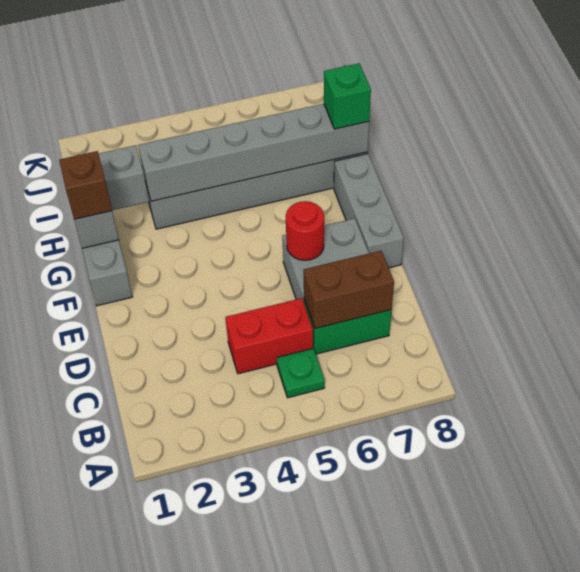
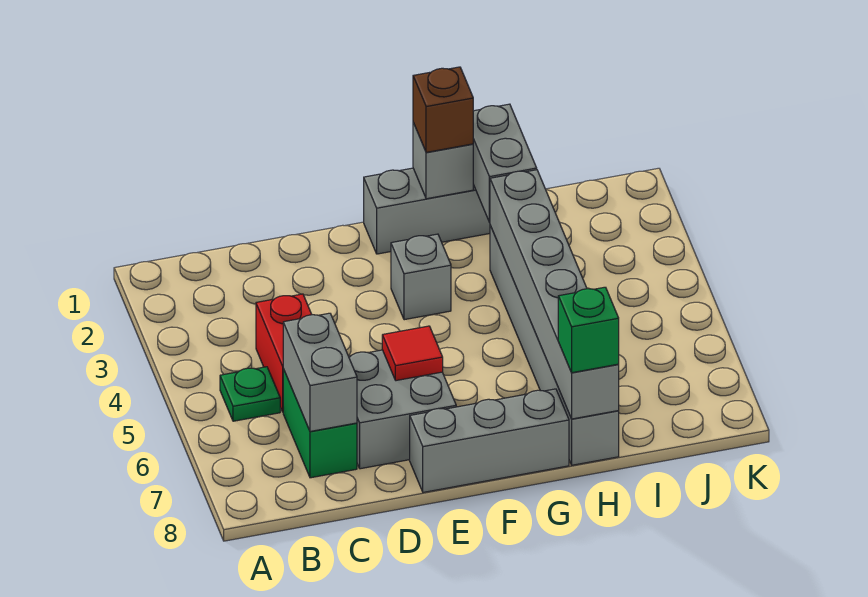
brown brick C6:C7 level 2 -> grey brick C6:C7 level 2
red round brick E6 level 2 -> red tile E6 level 2
none -> grey brick F3 level 1

